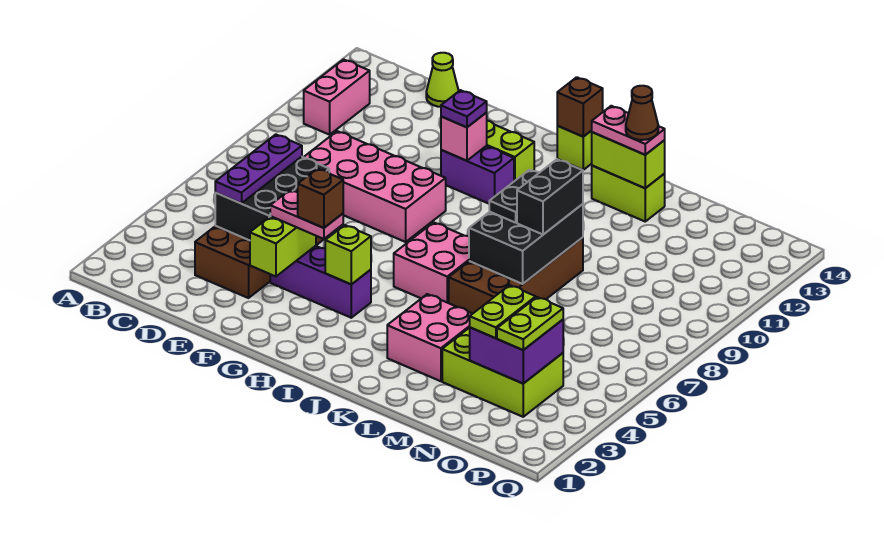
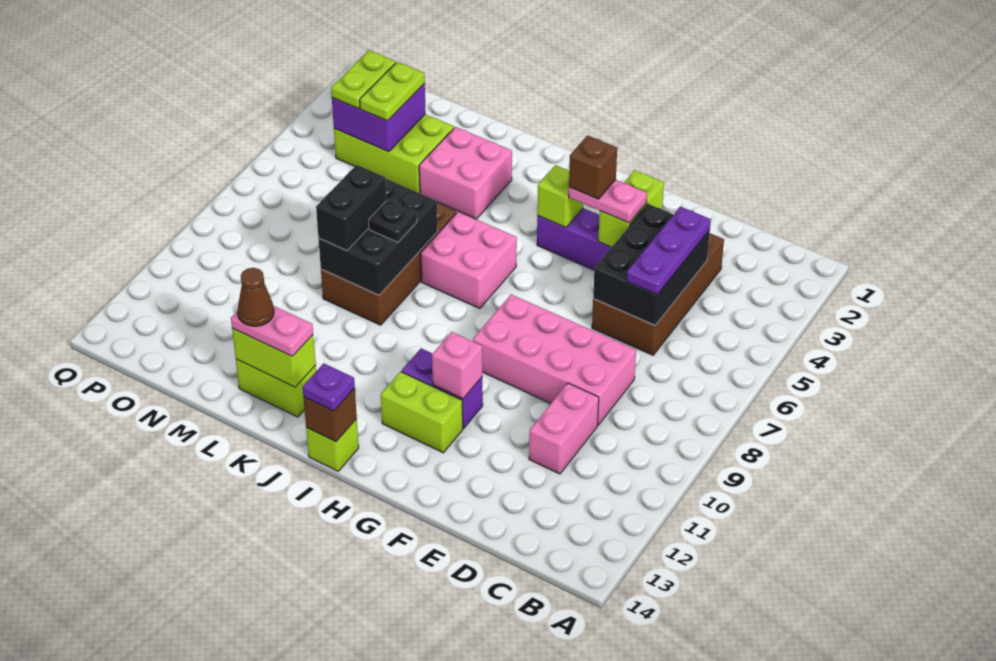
pink brick B11:B12 level 1 -> pink brick D10:D11 level 1
lime cone D14 level 1 -> none
purple plate G11 level 3 -> purple plate I14 level 3
black plate K8:K9 level 3 -> black plate K8 level 3

